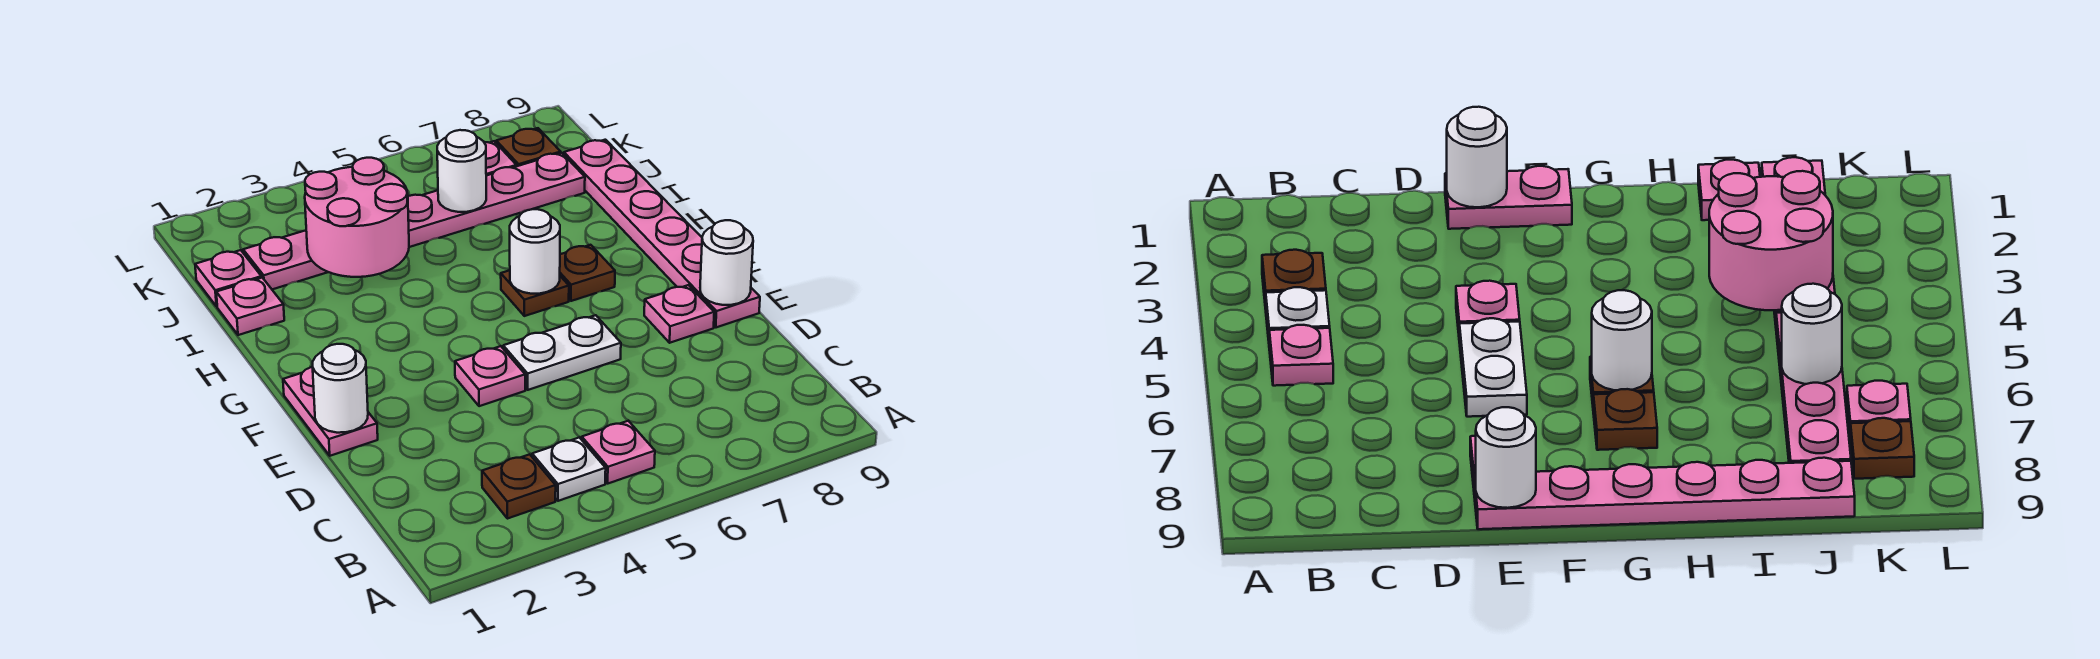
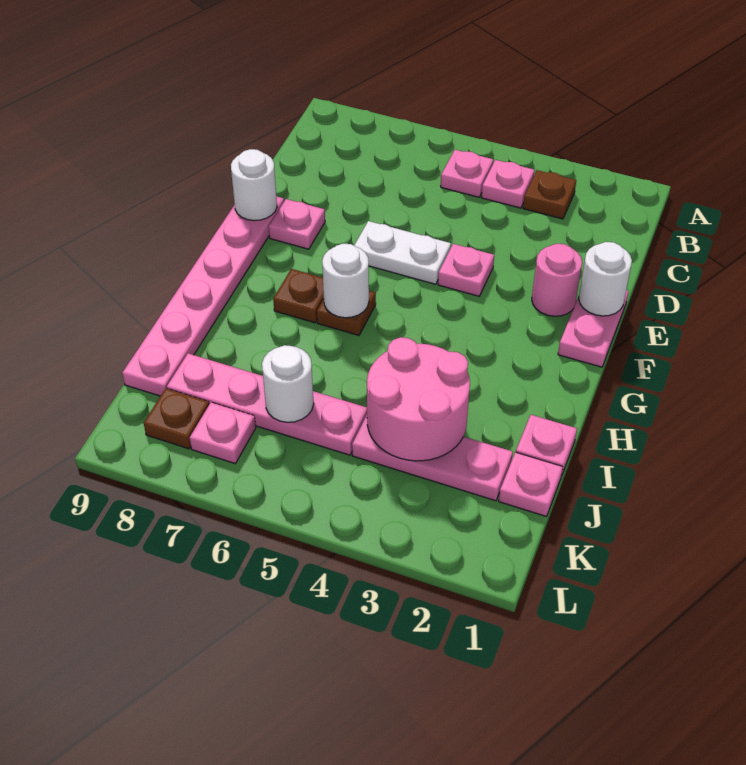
white plate B4 level 1 -> pink plate B4 level 1
none -> pink round brick E2 level 1

